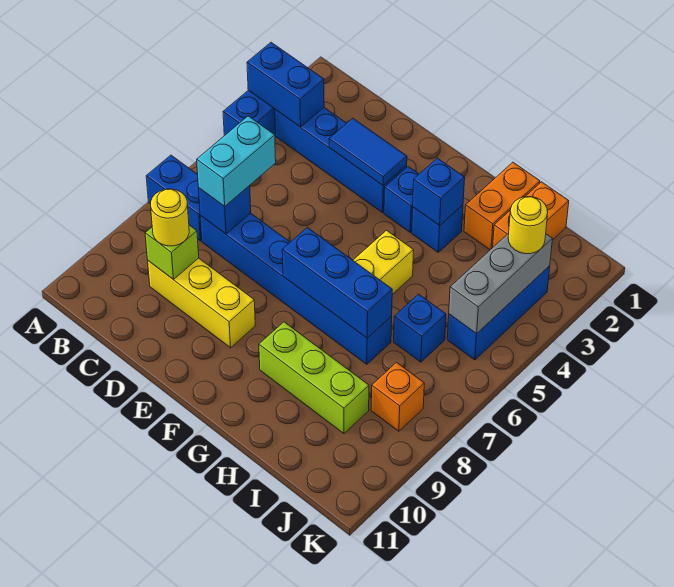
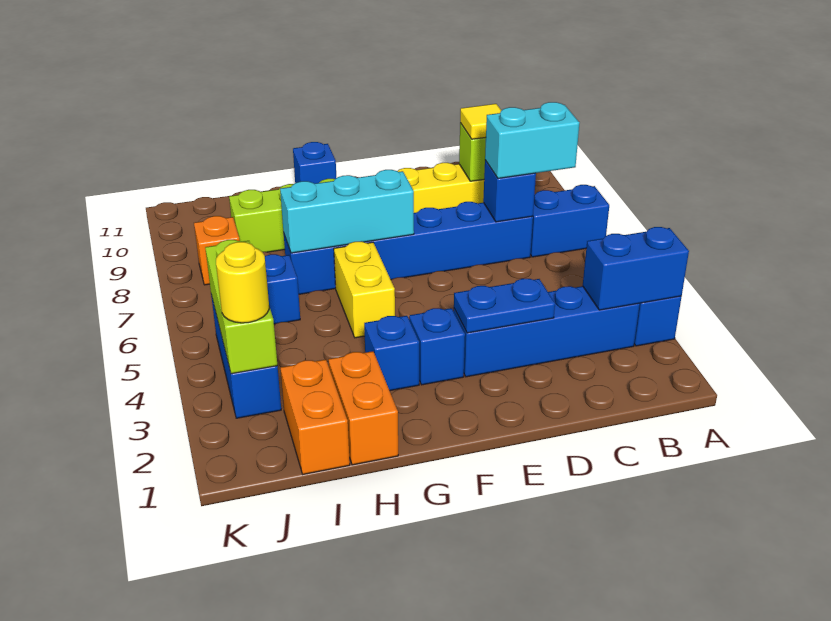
cyan brick C6:C7 level 3 -> cyan brick B7:C7 level 3
yellow round brick C9 level 3 -> yellow tile C9 level 3
blue tile D3:E3 level 2 -> blue plate D3:E3 level 2
blue brick F7:H7 level 2 -> cyan brick F7:H7 level 2
blue brick G3 level 2 -> blue brick G11 level 1
grey brick J3:J5 level 2 -> lime brick J3:J5 level 2

